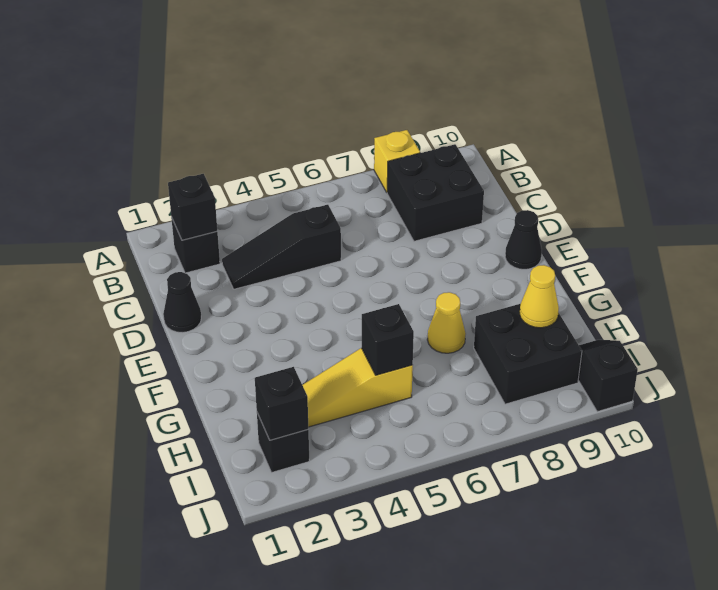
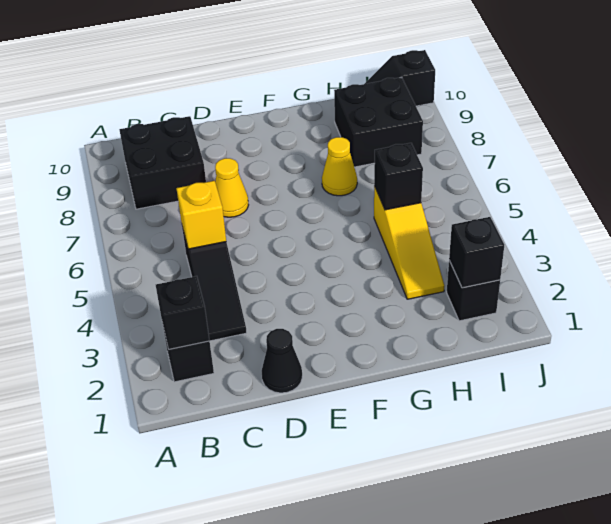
yellow brick A8 level 1 -> yellow brick C5 level 2
black cone E10 level 1 -> none
yellow cone H9 level 2 -> yellow cone D7 level 1

